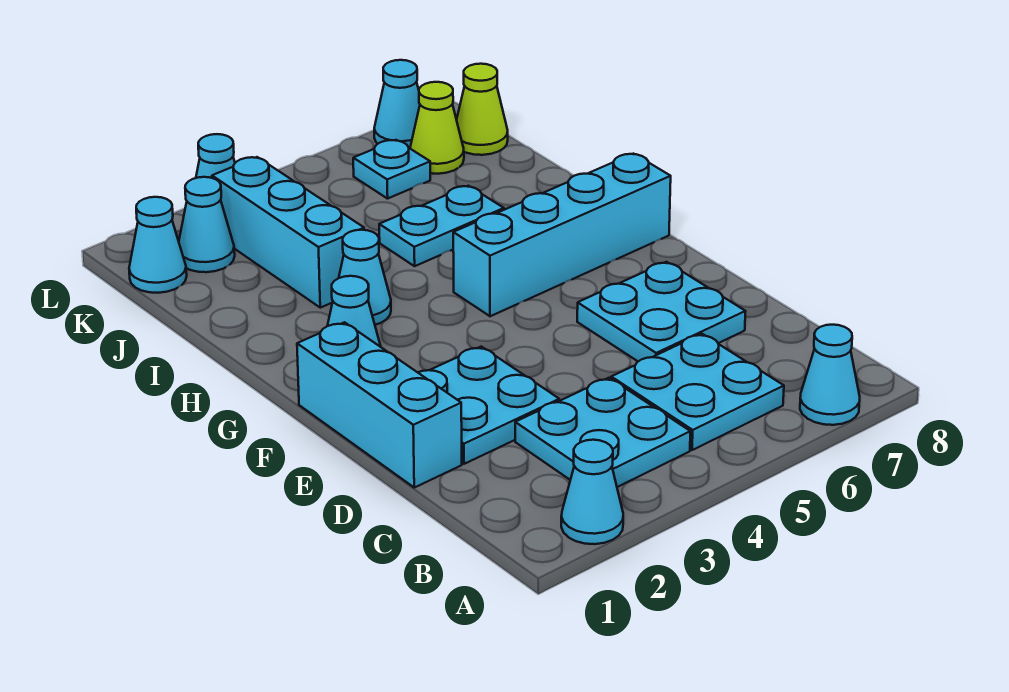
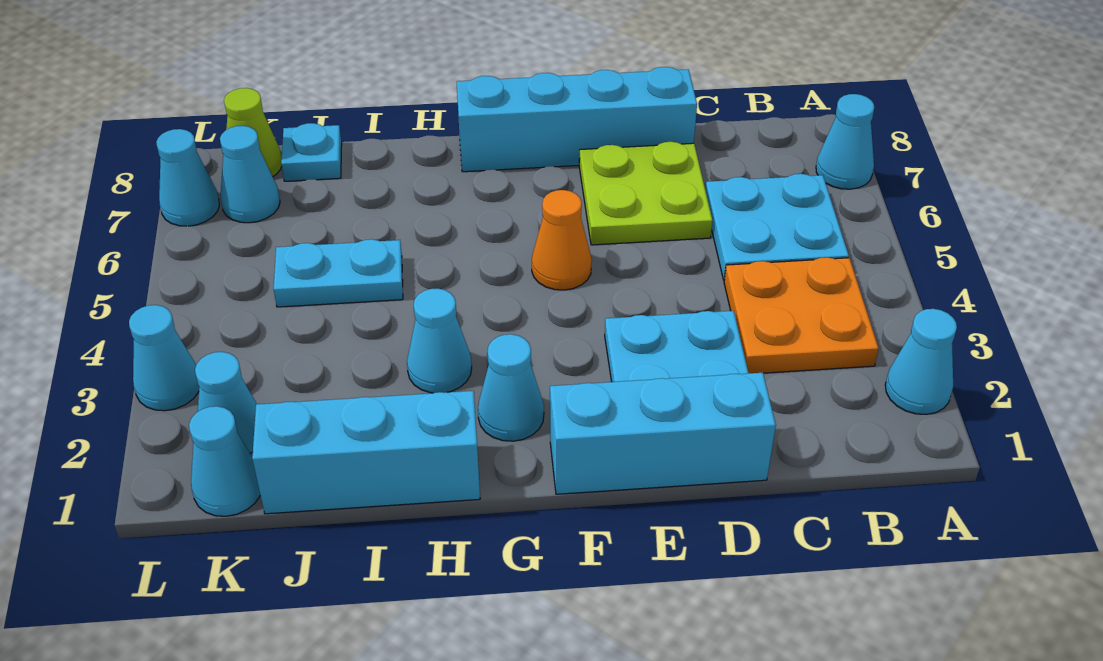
cyan plate B3:C4 level 1 -> orange plate B3:C4 level 1
cyan plate D6:E7 level 1 -> lime plate D6:E7 level 1
none -> orange cone F5 level 1
cyan brick G5:G8 level 1 -> cyan brick D8:G8 level 1
cyan brick I3:K3 level 1 -> cyan brick H1:J1 level 1
cyan plate I5:I6 level 1 -> cyan plate I5:J5 level 1
cyan plate K6 level 1 -> cyan plate J8 level 1
lime cone K7 level 1 -> cyan cone K7 level 1

